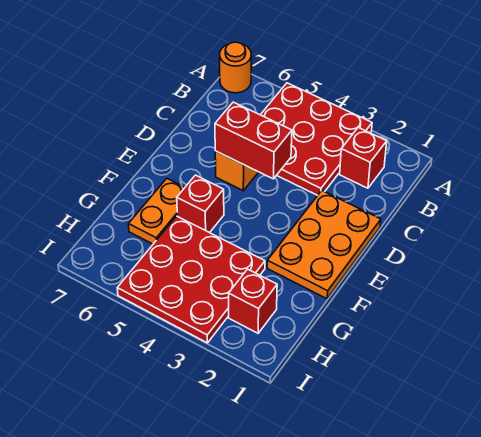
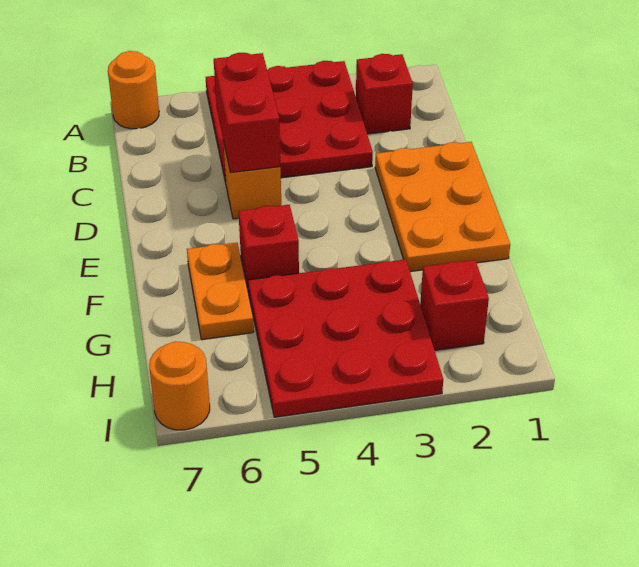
red brick D4:D5 level 2 -> red brick C5:D5 level 2
none -> orange round brick I7 level 1

